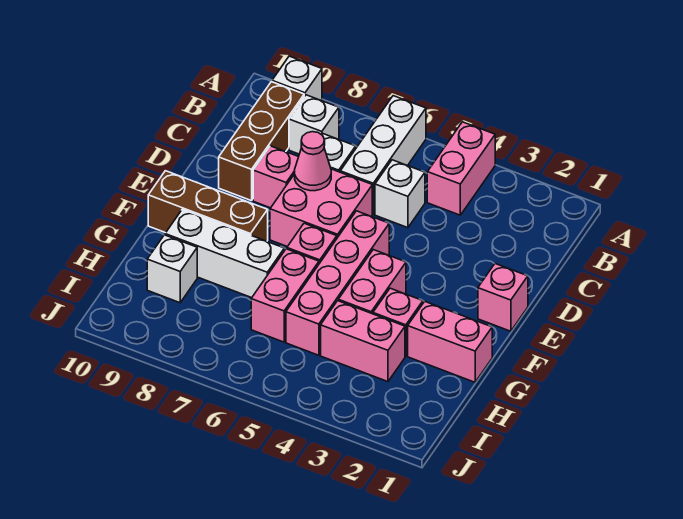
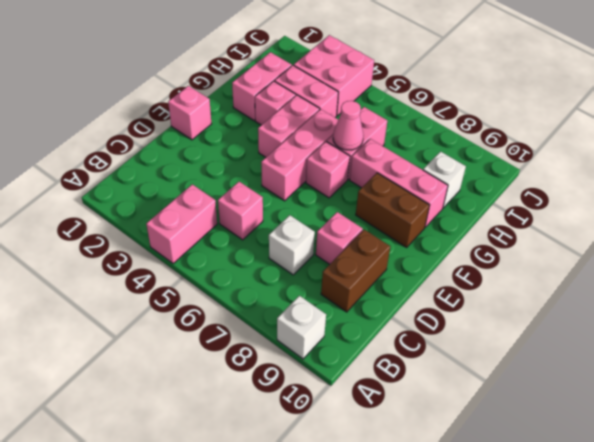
white brick A6:C6 level 1 -> none
white brick B8 level 1 -> none
brown brick B9:D9 level 1 -> brown brick C9:D9 level 1
white brick C5 level 1 -> pink brick C5 level 1
pink brick D6:E7 level 1 -> pink brick I3:J4 level 1
pink cone D7 level 2 -> pink cone G6 level 2
pink brick E5:H5 level 1 -> pink brick E5:G5 level 1
brown brick F8:F10 level 1 -> brown brick F8:F9 level 1
pink brick G1:G2 level 1 -> pink brick G2:H2 level 1
white brick G7:G9 level 1 -> pink brick G7:G9 level 1

